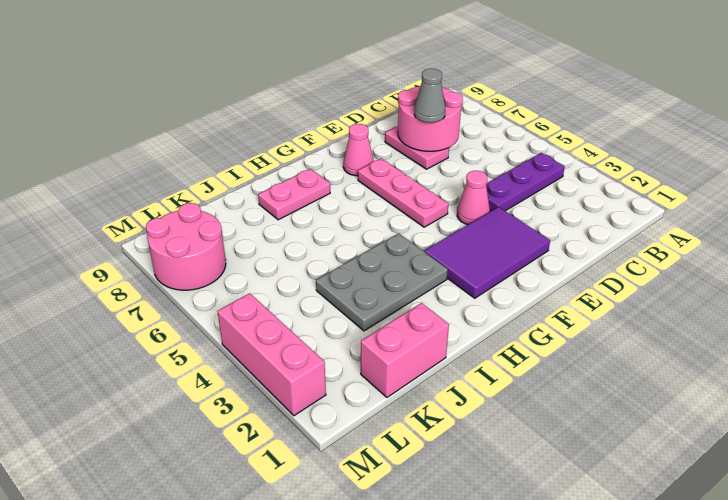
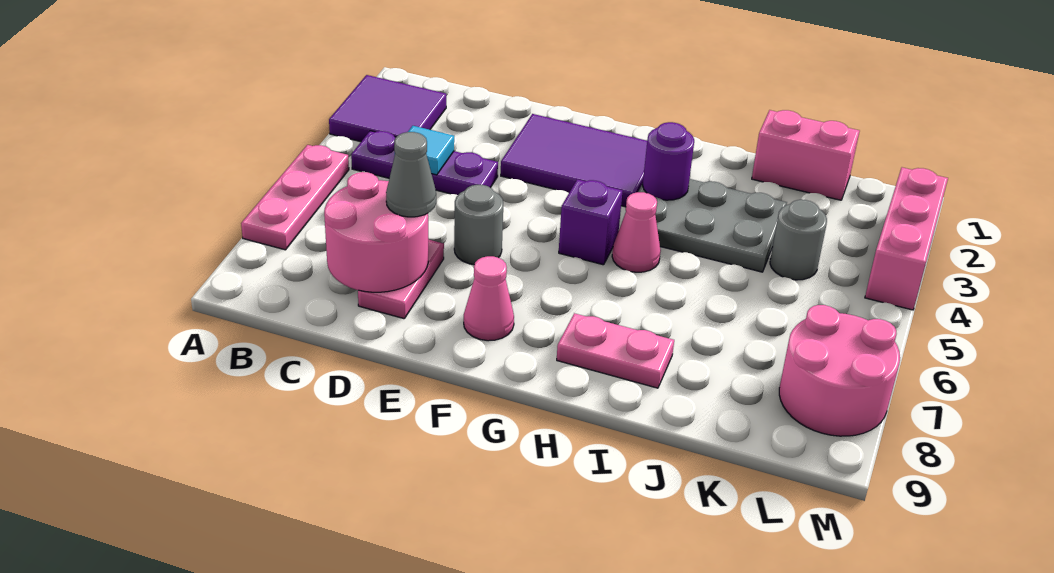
none -> purple tile A2:B3 level 1
none -> cyan tile C4 level 2
pink cone E4 level 1 -> pink cone H5 level 1
none -> grey round brick E6 level 1
pink plate F5:F7 level 1 -> pink plate A5:A7 level 1
none -> purple brick G5 level 1
none -> purple round brick H3 level 2
none -> grey round brick K4 level 1

